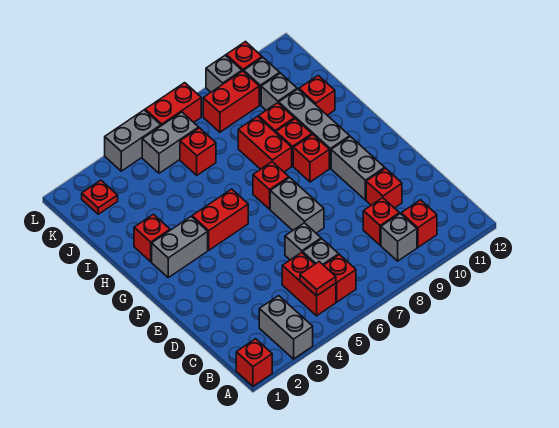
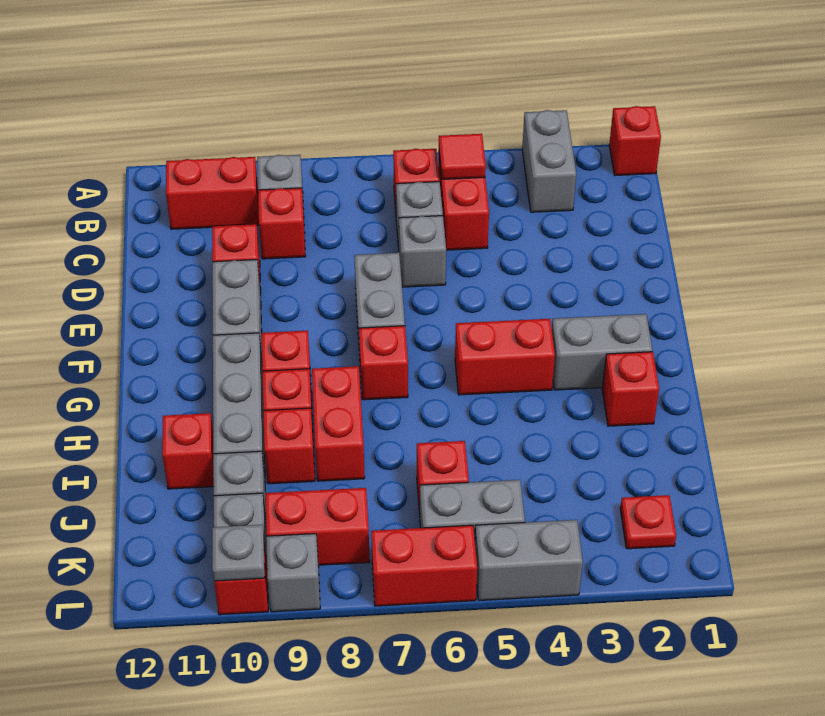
red brick B10 level 1 -> red brick B10:B11 level 1
none -> grey plate L10 level 2

